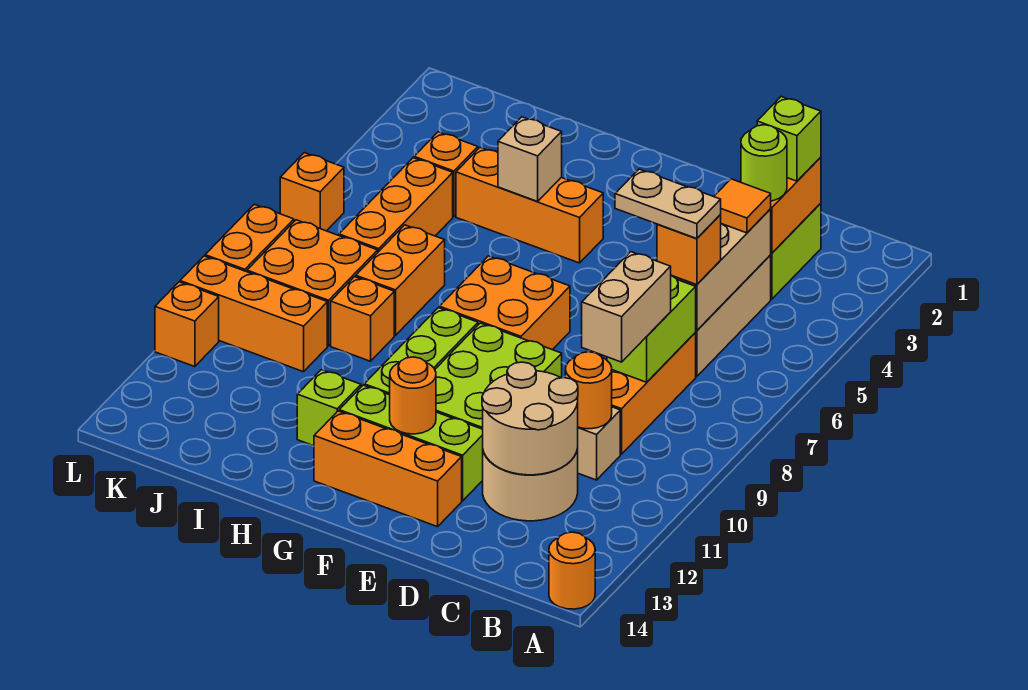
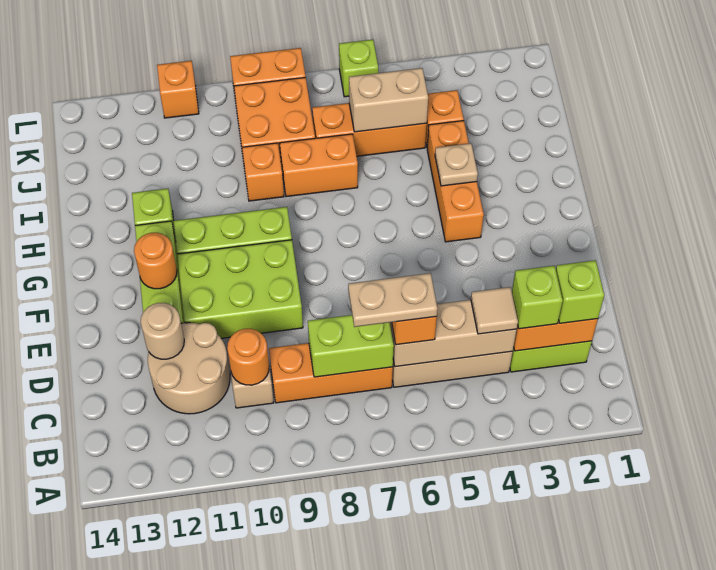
orange round brick A14 level 1 -> none
lime round brick C3 level 3 -> lime brick C3 level 3
orange tile C4 level 3 -> tan tile C4 level 3
tan plate C6:D6 level 4 -> tan plate C6:C7 level 4
tan brick C8:C9 level 3 -> tan brick J5:J6 level 2
tan round brick C11:D12 level 2 -> tan round brick D12 level 2
orange brick E13:G13 level 1 -> none
orange brick F7:G8 level 1 -> none
tan brick H4 level 2 -> tan plate H4 level 2
orange brick J10:L10 level 1 -> none
orange brick L6 level 1 -> lime brick L6 level 1

